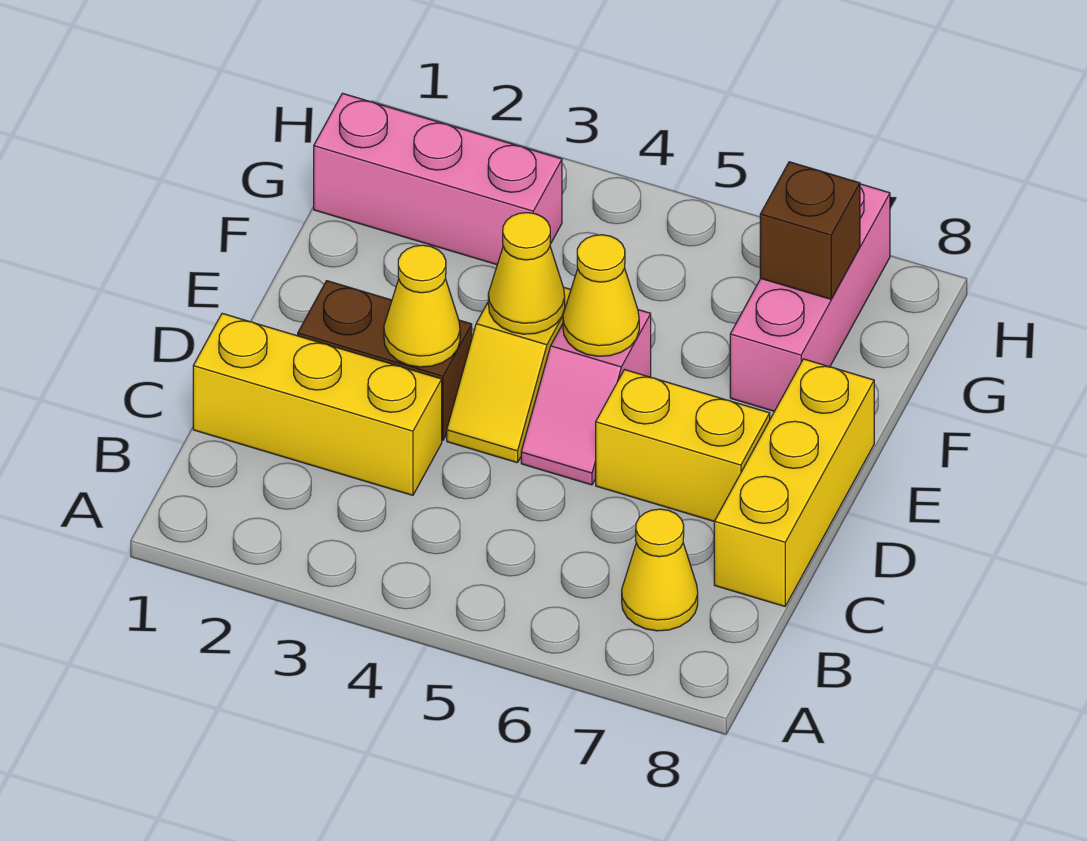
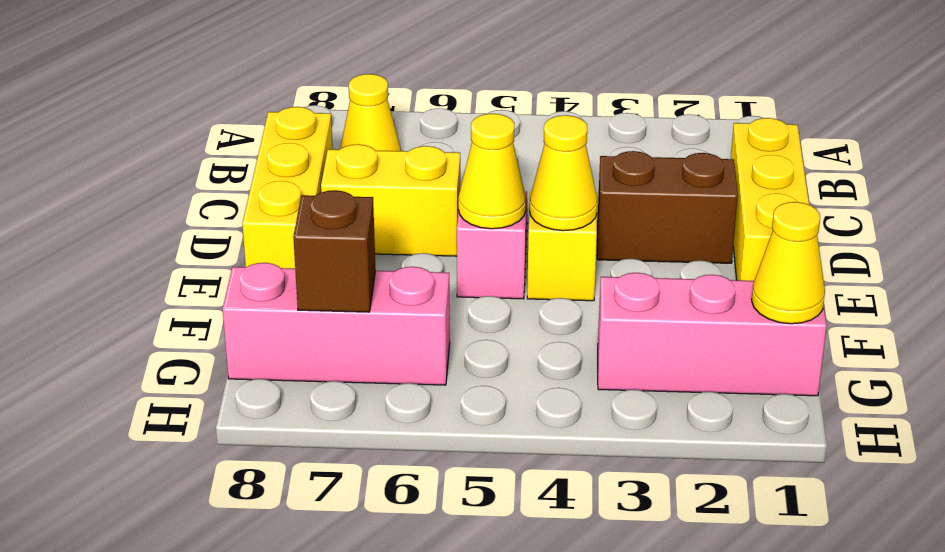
yellow brick C1:C3 level 1 -> yellow brick C1:E1 level 1
yellow cone D3 level 2 -> yellow cone G1 level 2
pink brick F7:H7 level 1 -> pink brick G6:G8 level 1

